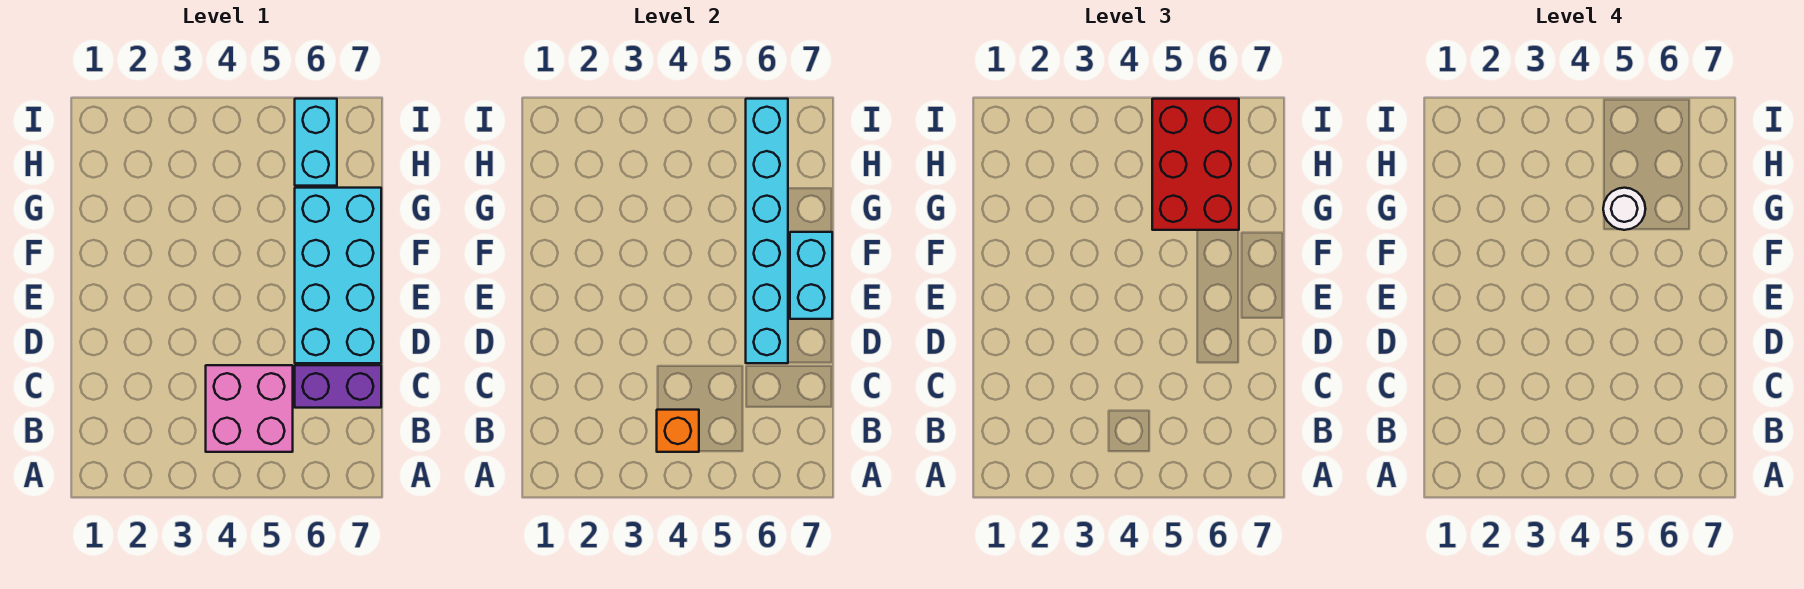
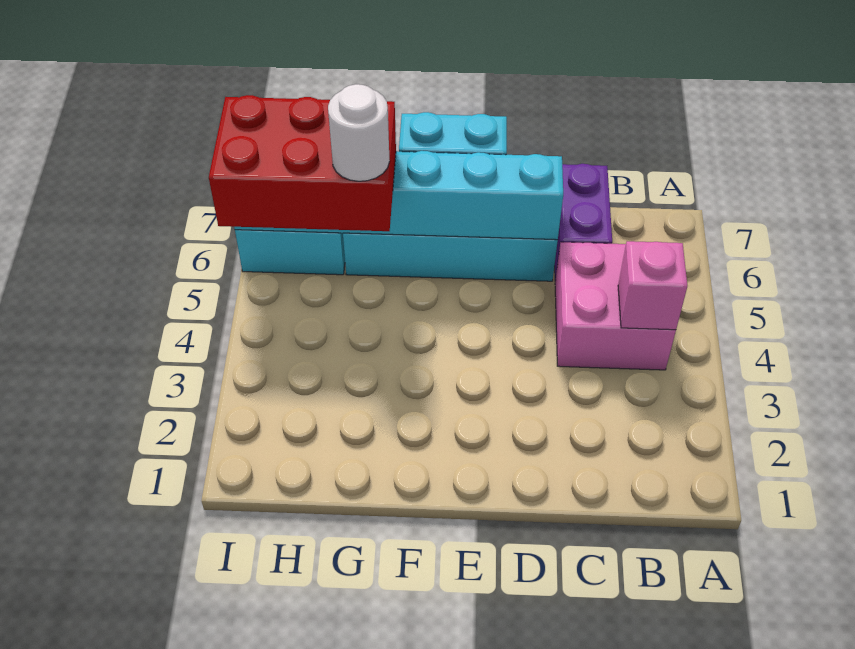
orange brick B4 level 2 -> pink brick B4 level 2

